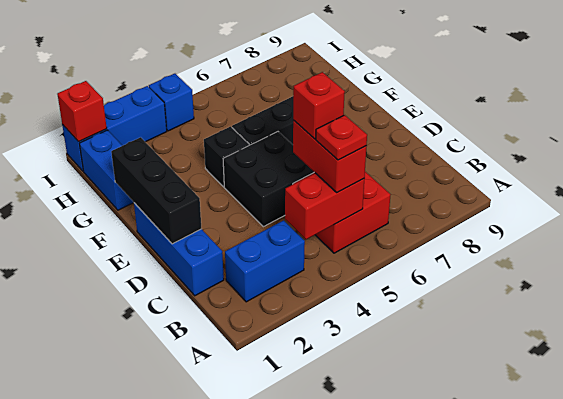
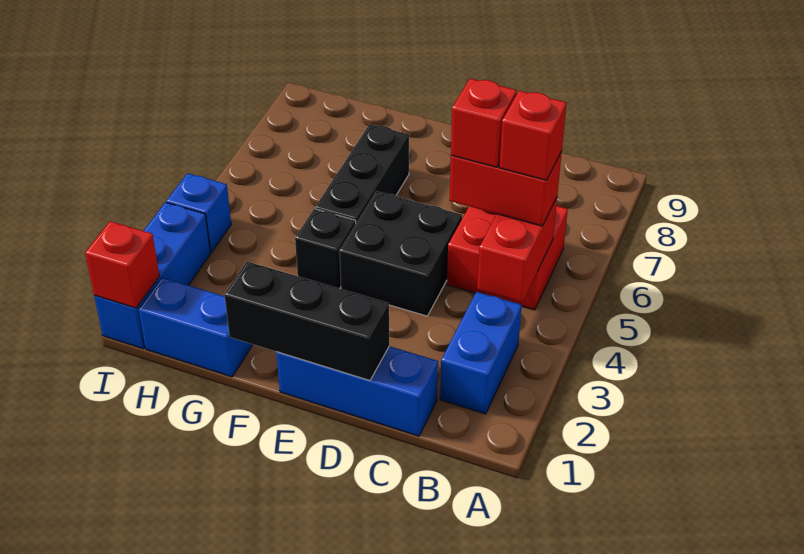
red plate B5 level 4 -> red brick B5 level 4

